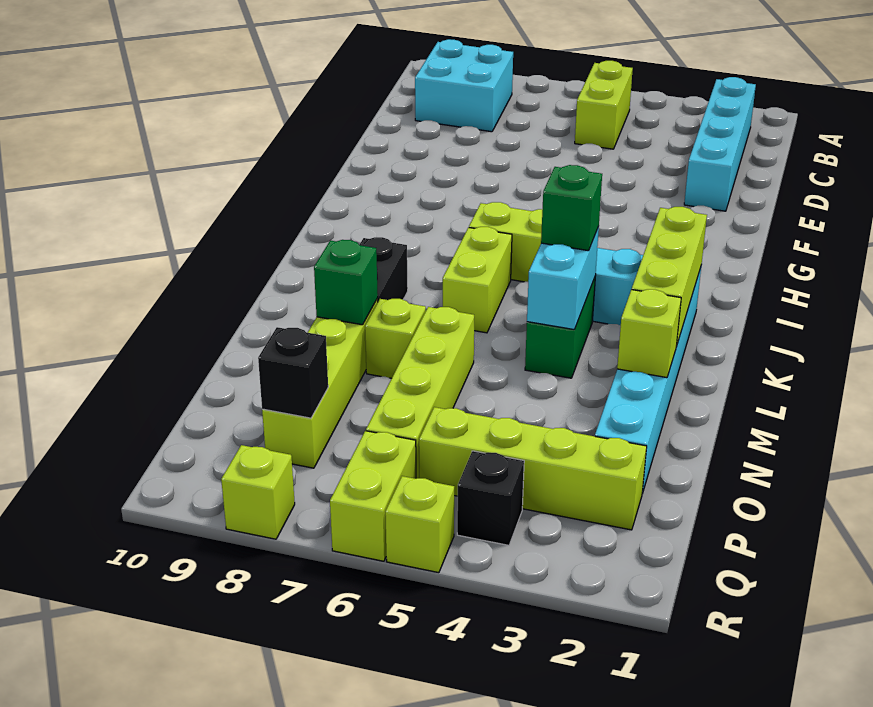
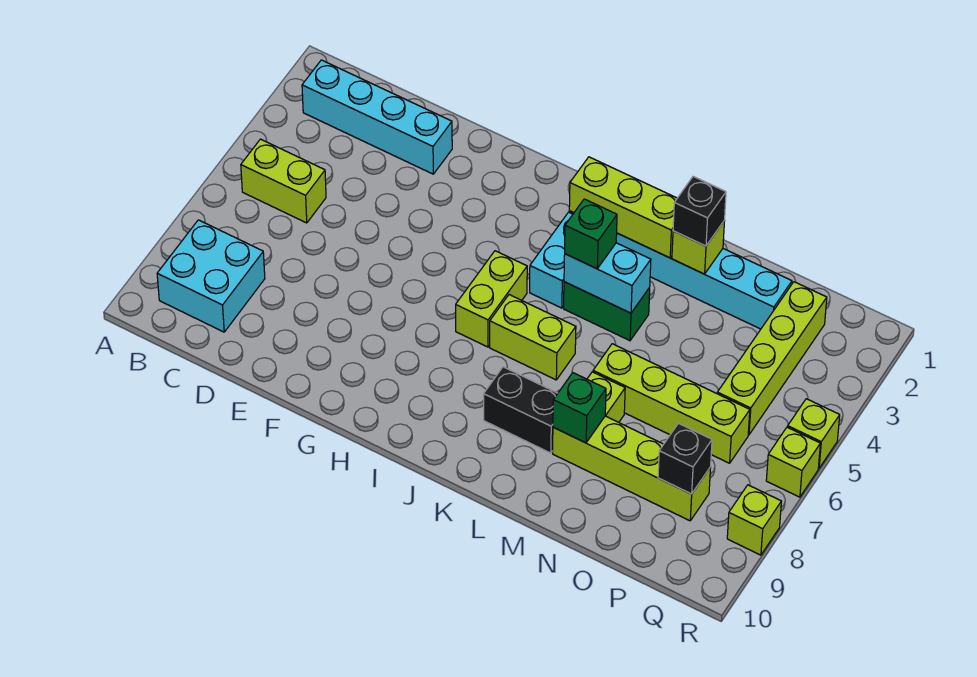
black brick Q4 level 1 -> black brick M2 level 3
lime brick Q6:R6 level 1 -> lime brick R6 level 1

